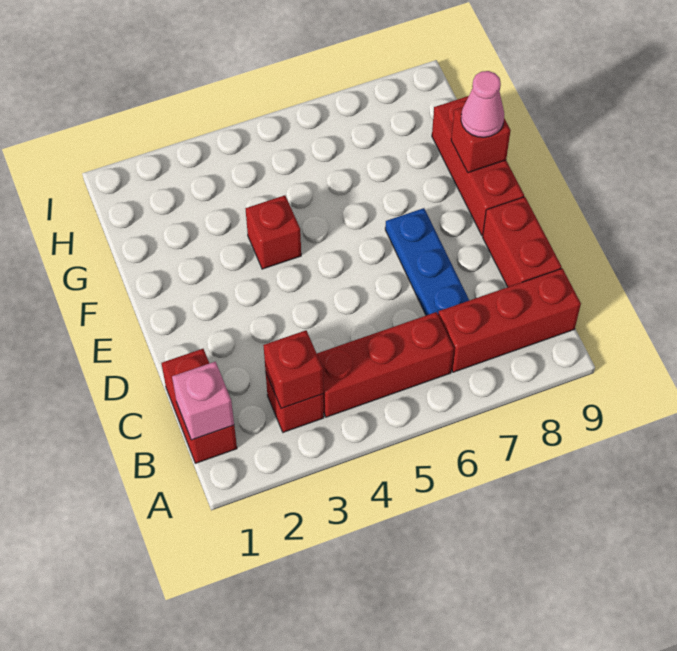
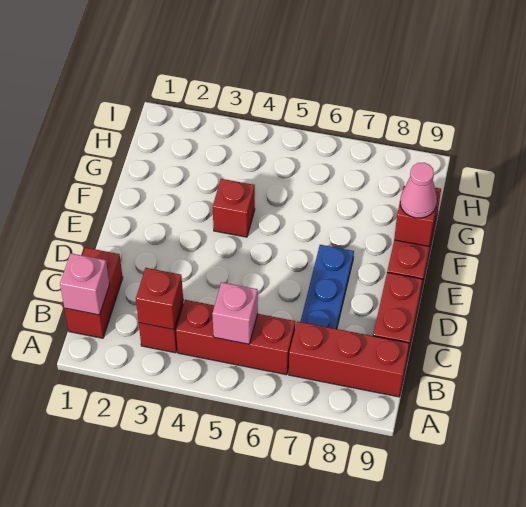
none -> pink brick B5 level 2

